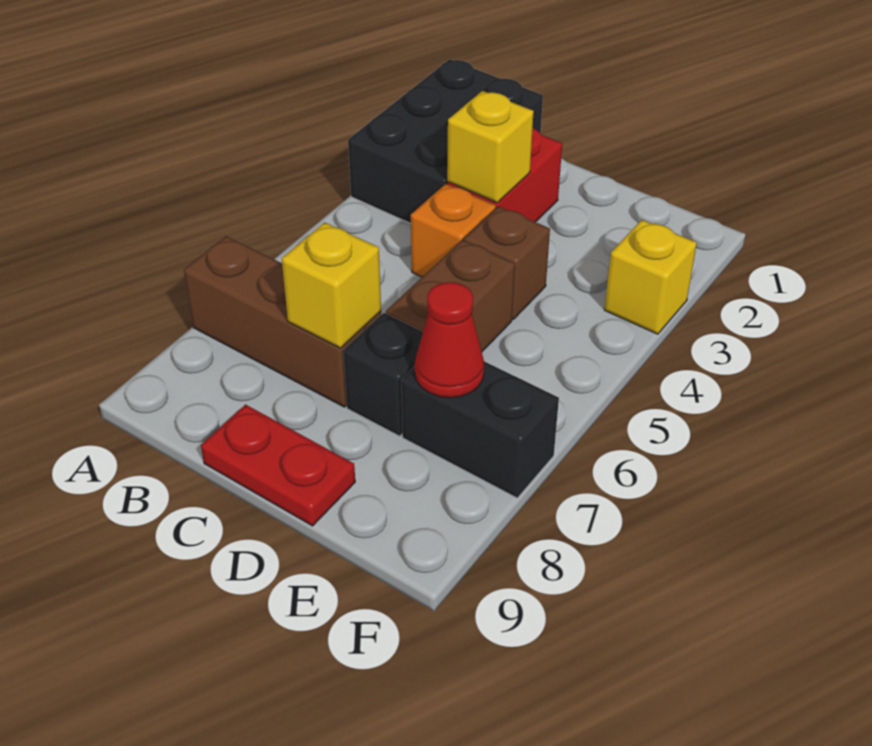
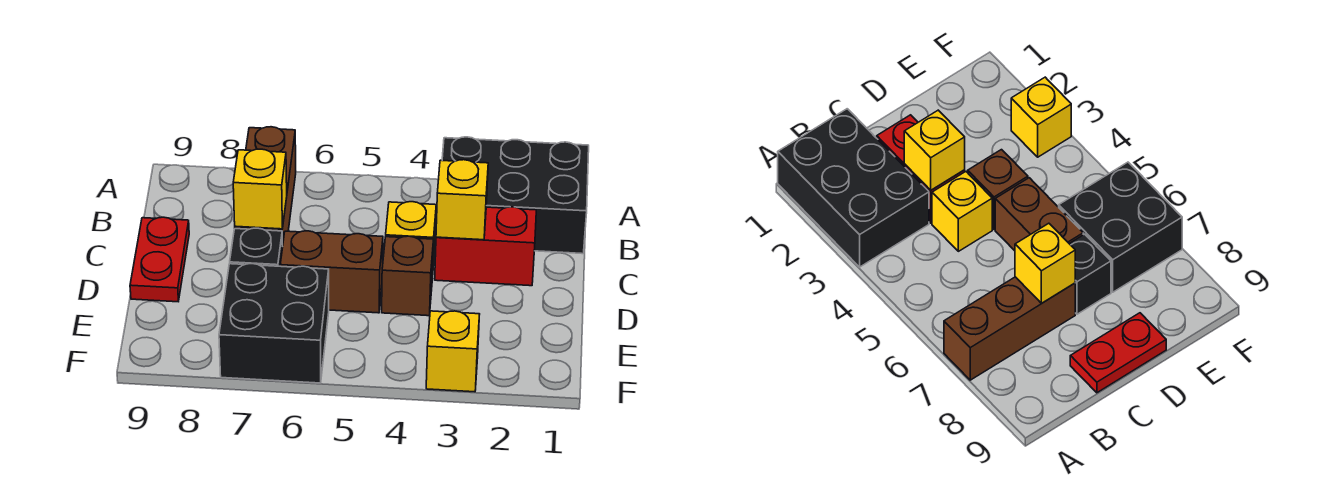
orange brick C4 level 1 -> yellow brick C4 level 1
black brick E7:F7 level 1 -> black brick E6:F7 level 1
red cone E7 level 2 -> none

